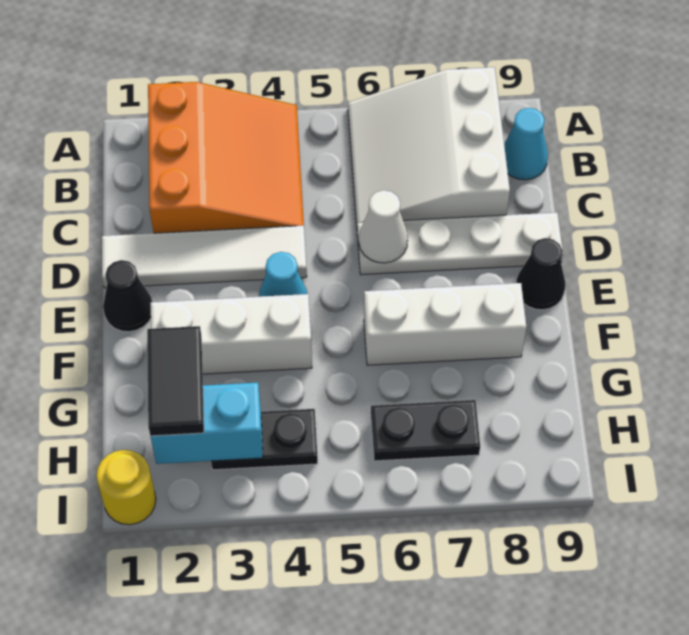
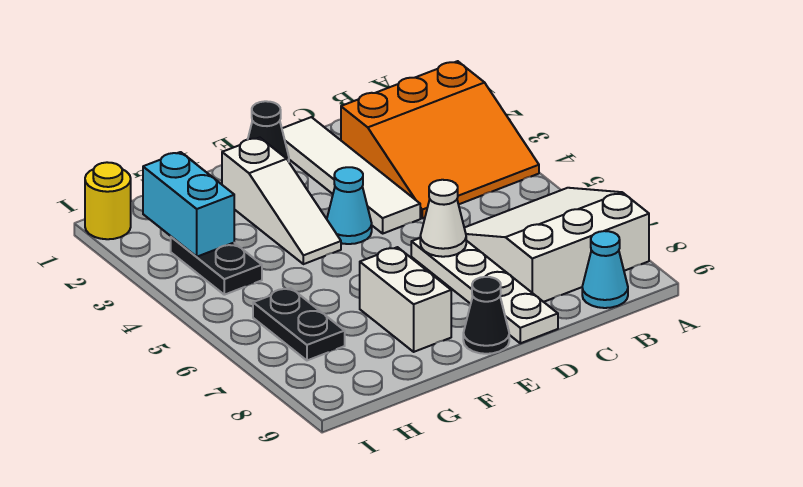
white brick F2:F4 level 1 -> white slope F2:F4 level 1 top 2
white brick F6:F8 level 1 -> white brick F7:F8 level 1
black tile G2:H2 level 3 -> none

